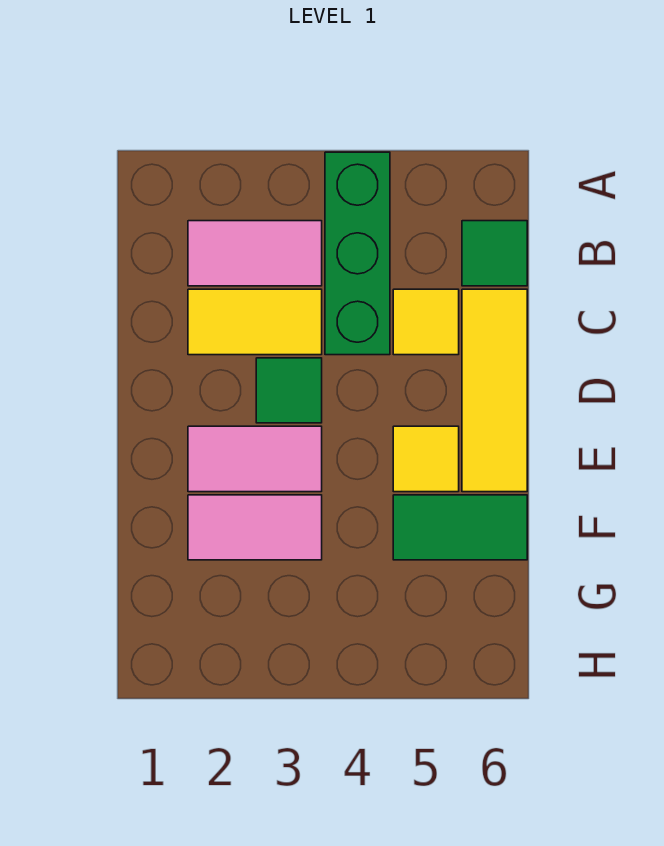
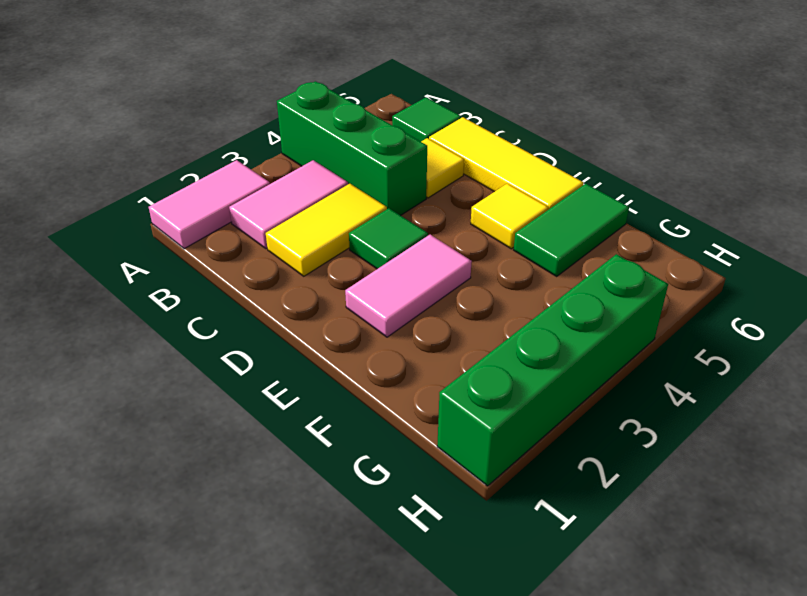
pink tile F2:F3 level 1 -> pink tile A1:A2 level 1
none -> green brick H1:H4 level 1

